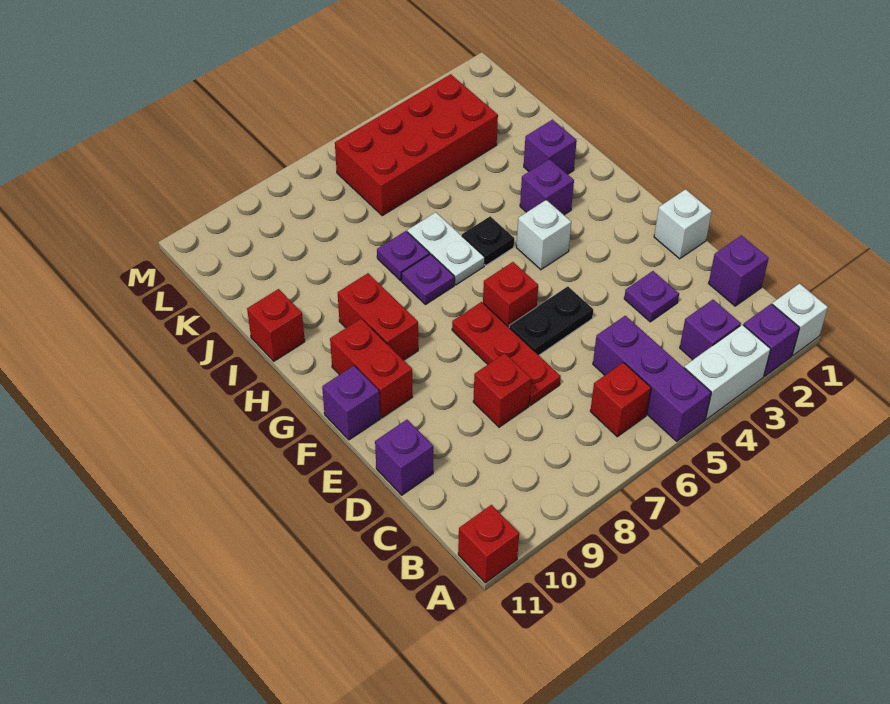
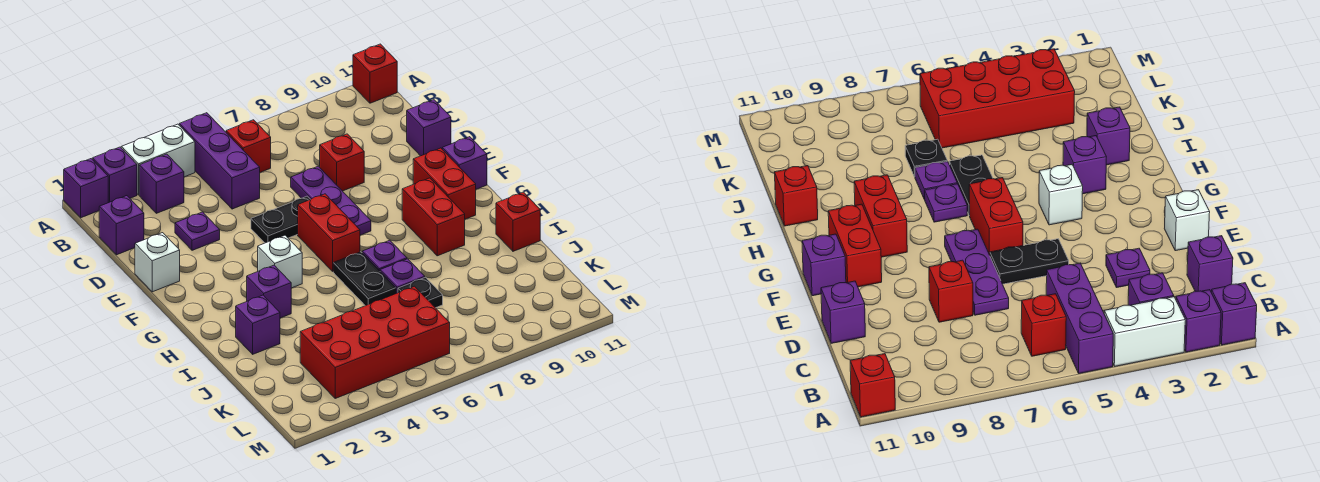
white brick A1 level 1 -> purple brick A1 level 1
red plate D7:F7 level 1 -> purple plate D7:F7 level 1
red brick F6 level 1 -> red brick F6:G6 level 1
black plate H5 level 1 -> black plate J7 level 1
white plate H6:I6 level 1 -> black plate H6:I6 level 1

